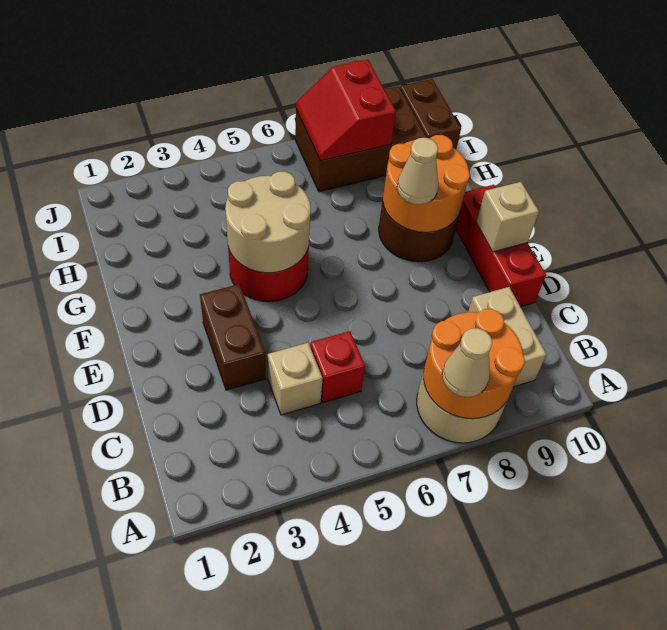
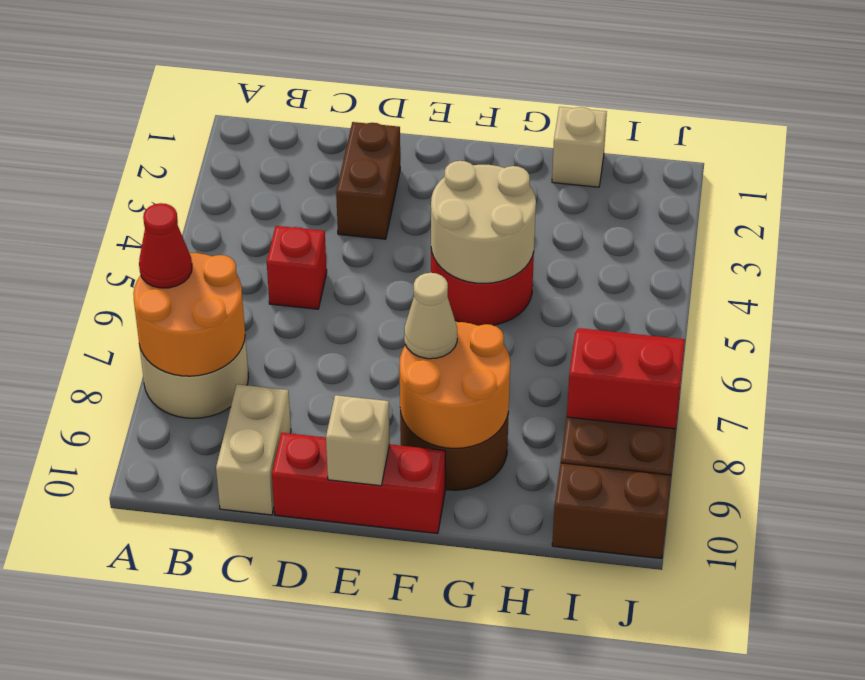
tan cone A7 level 3 -> red cone A7 level 3
tan brick B9:C9 level 1 -> tan brick C9:C10 level 1
tan brick C4 level 1 -> tan brick H1 level 1
brown brick D3:E3 level 1 -> brown brick D2:D3 level 1

